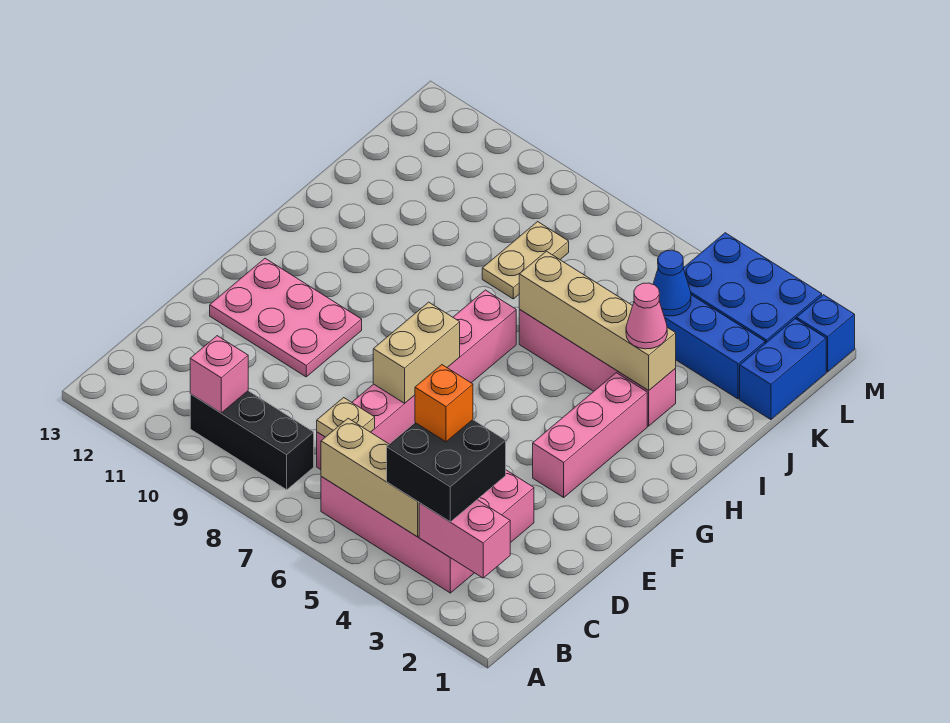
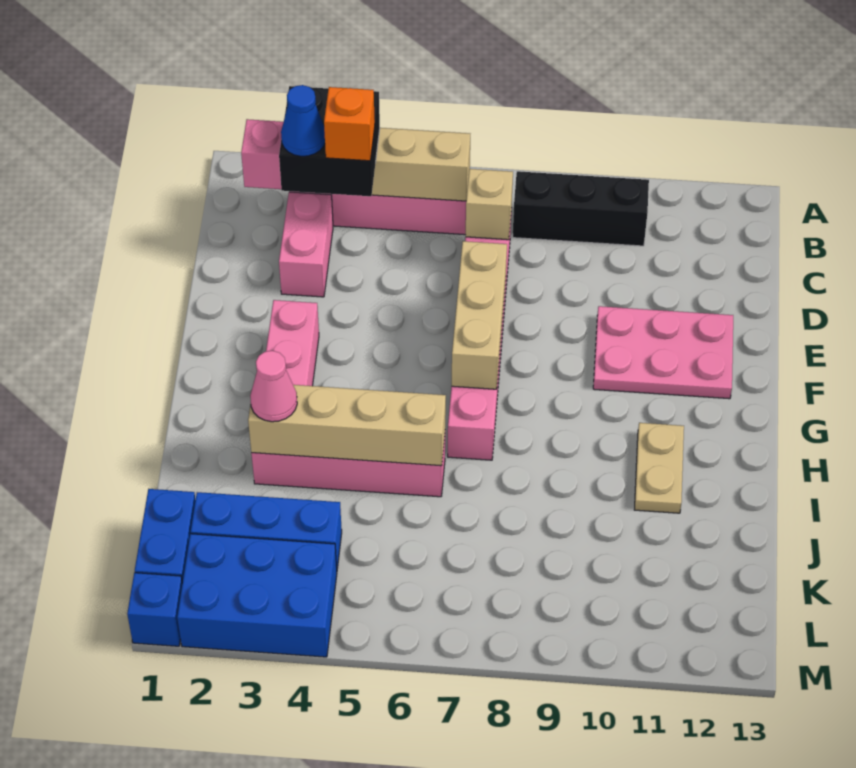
pink brick B10 level 2 -> none
tan plate C7 level 2 -> tan brick C7 level 2
tan brick E7:F7 level 2 -> tan brick E7:G7 level 2
tan plate J8:K8 level 1 -> tan plate H11:I11 level 1
blue cone K4 level 2 -> blue cone C3 level 4

